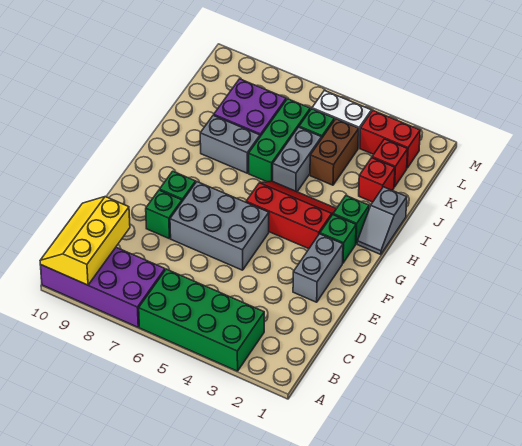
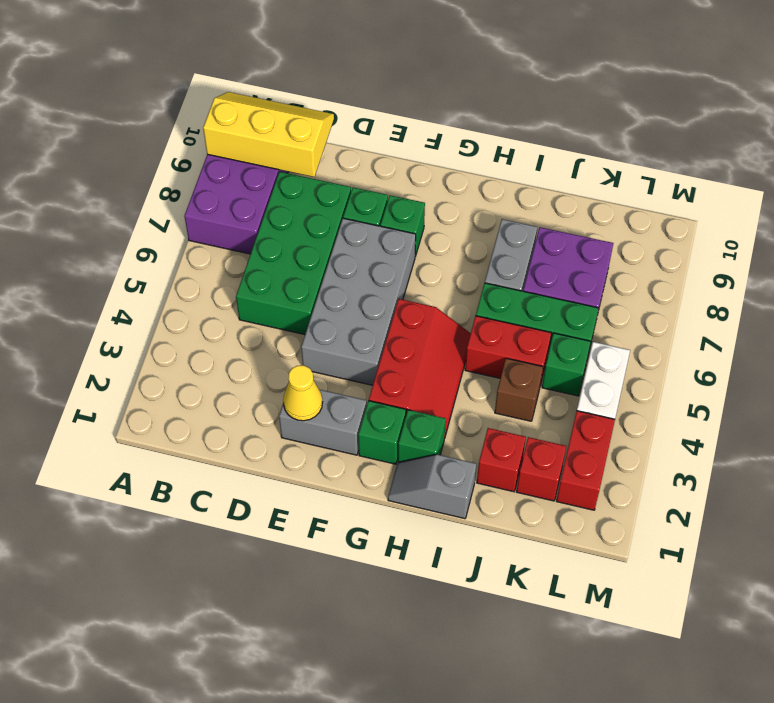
green brick A3:B6 level 1 -> green brick C5:D8 level 1
none -> yellow cone E2 level 2
grey brick E5:F7 level 1 -> grey brick E4:F7 level 1
grey brick I5:J5 level 1 -> red brick I5:J5 level 1
brown brick J4:K4 level 1 -> brown brick J4 level 1

